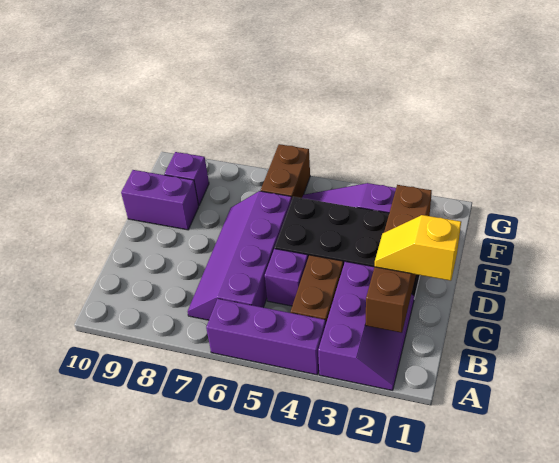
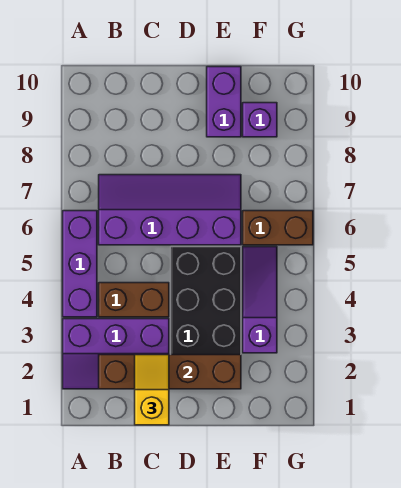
purple brick C5 level 1 -> none

